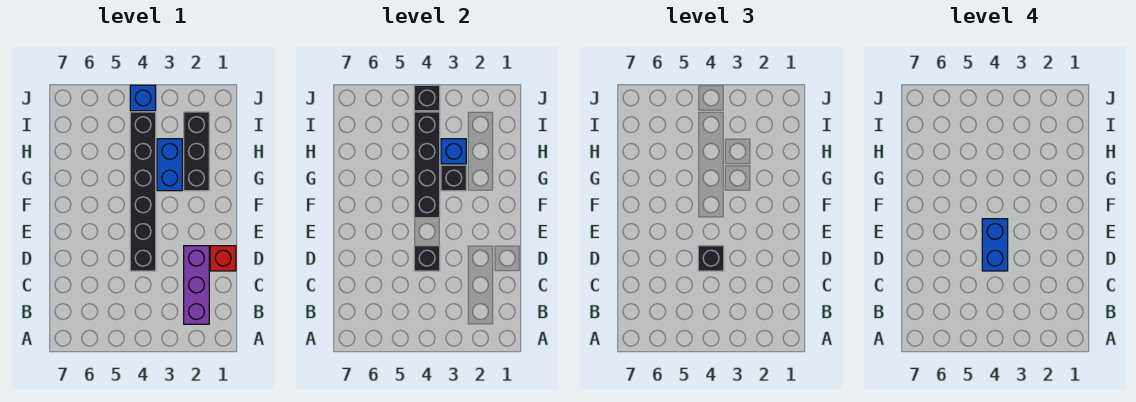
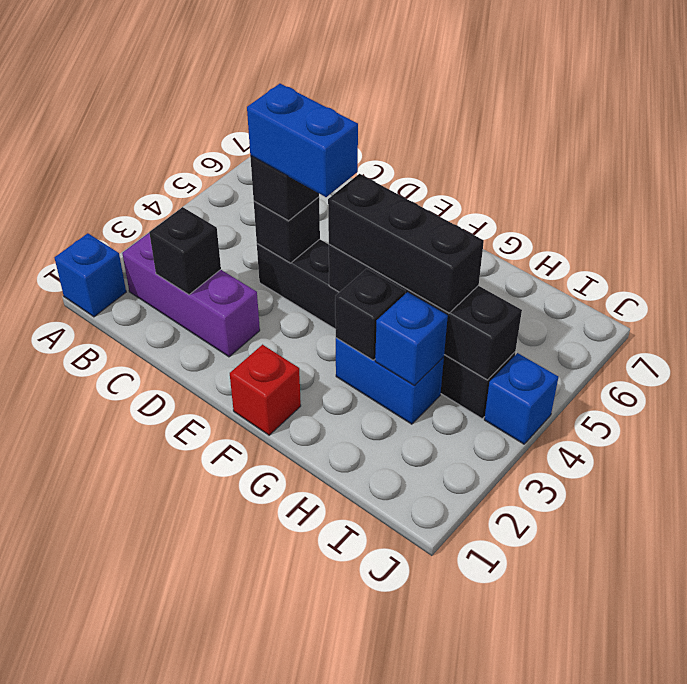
none -> blue brick A1 level 1
red brick D1 level 1 -> red brick F1 level 1
black brick G2:I2 level 1 -> black brick F4:H4 level 3
black brick J4 level 2 -> black brick C2 level 2

